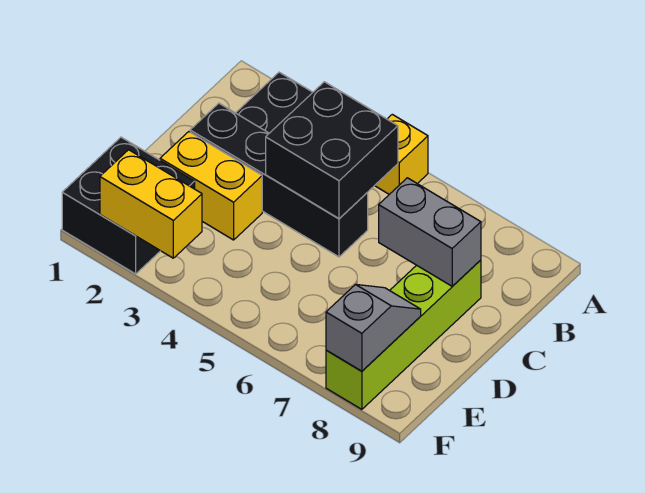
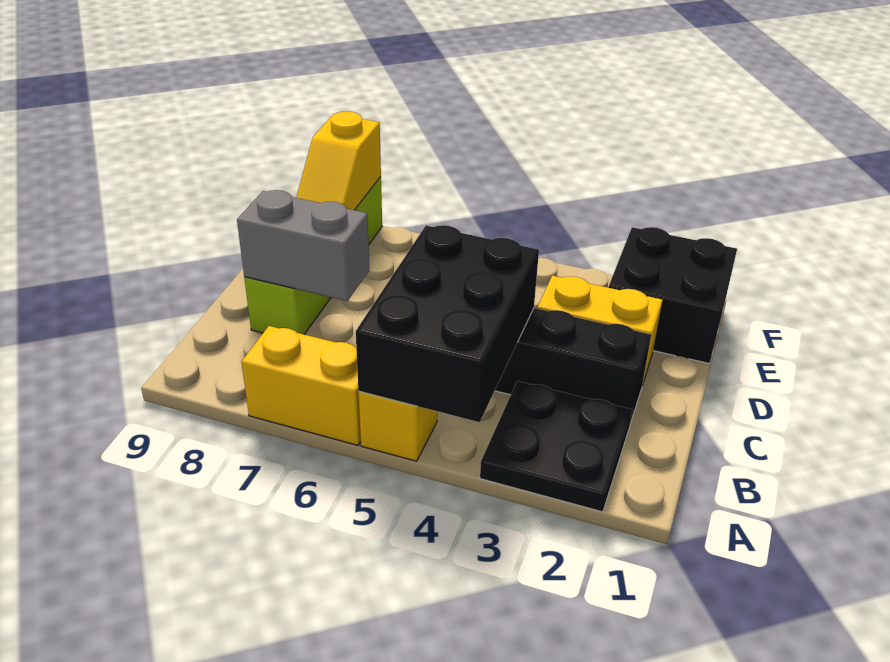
black brick B4:C5 level 2 -> black brick A4:C5 level 2
grey slope E8:F8 level 2 top F -> yellow slope E8:F8 level 2 top F
yellow brick F2:F3 level 2 -> yellow brick A6:A7 level 1

